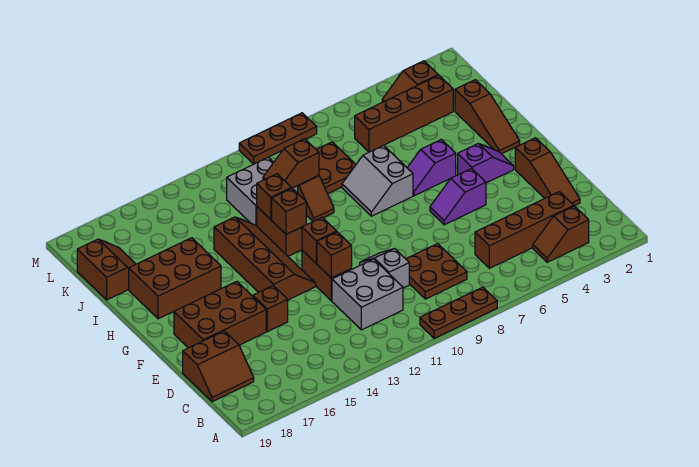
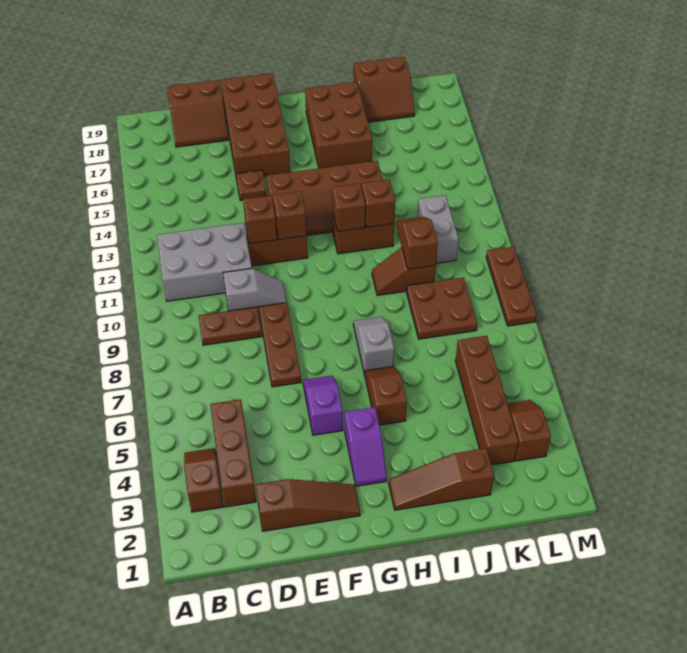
brown plate A8:A10 level 1 -> brown plate E7:E9 level 1
brown brick C3:C6 level 1 -> brown brick C3:C5 level 1
brown plate C8:D9 level 1 -> brown plate C9:D9 level 1
grey brick C11:D12 level 1 -> grey brick B11:D12 level 1
brown slope C18:D19 level 1 top D -> brown slope C18:D19 level 1 top 19
brown slope D2:F2 level 1 top F -> brown slope D2:F2 level 1 top D
brown brick E15 level 1 -> brown plate E15 level 1
brown brick E16:F18 level 1 -> brown brick E16:F19 level 1
purple slope H5:H6 level 1 top 5 -> brown slope H5:H6 level 1 top 5
grey slope H7:I8 level 1 top 7 -> grey slope H7:H8 level 1 top 7
grey brick J11:K12 level 1 -> grey brick K11:K12 level 1

